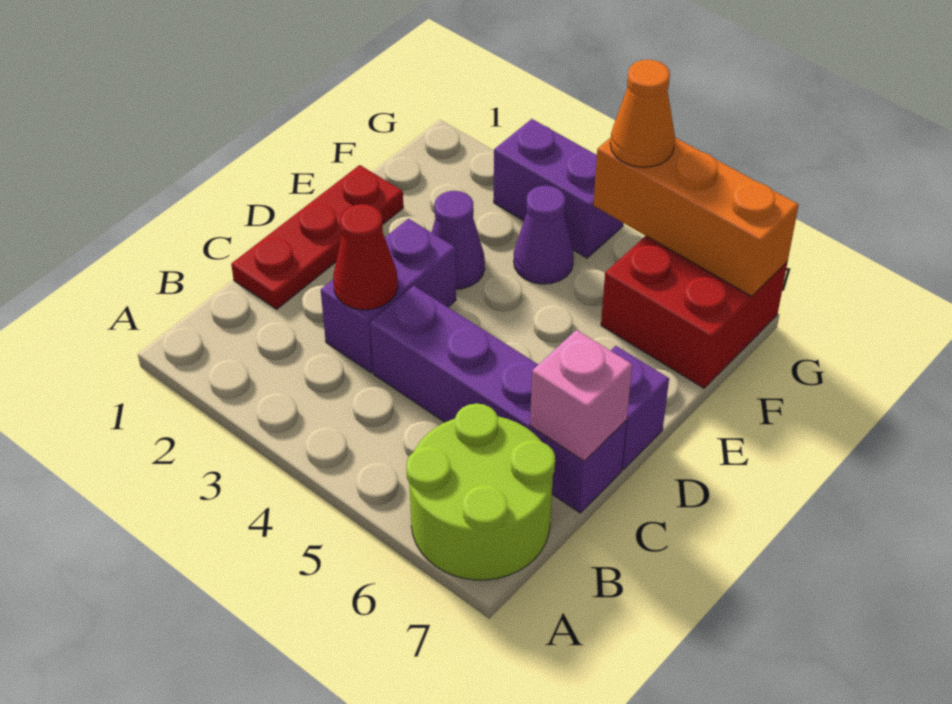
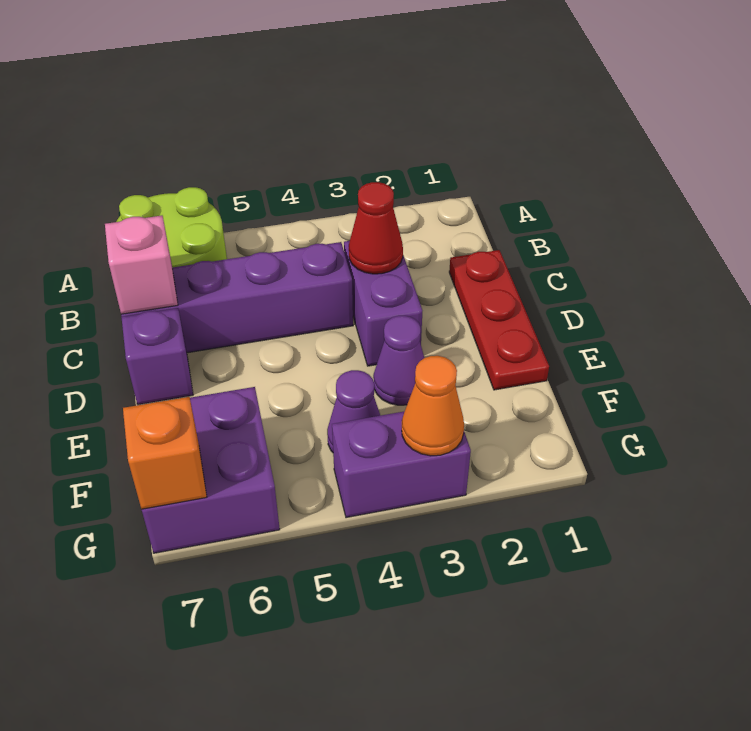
red brick F6:G7 level 1 -> purple brick F6:G7 level 1
orange brick G5:G7 level 2 -> orange brick G7 level 2
orange cone G5 level 3 -> orange cone G3 level 2

